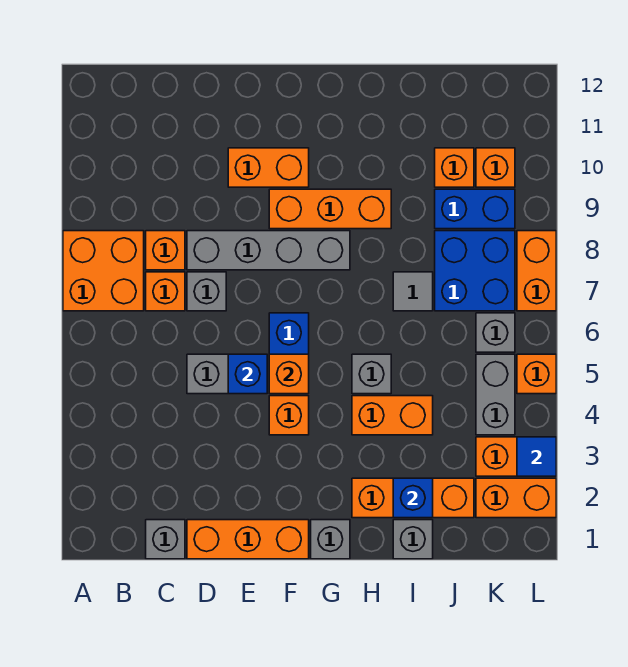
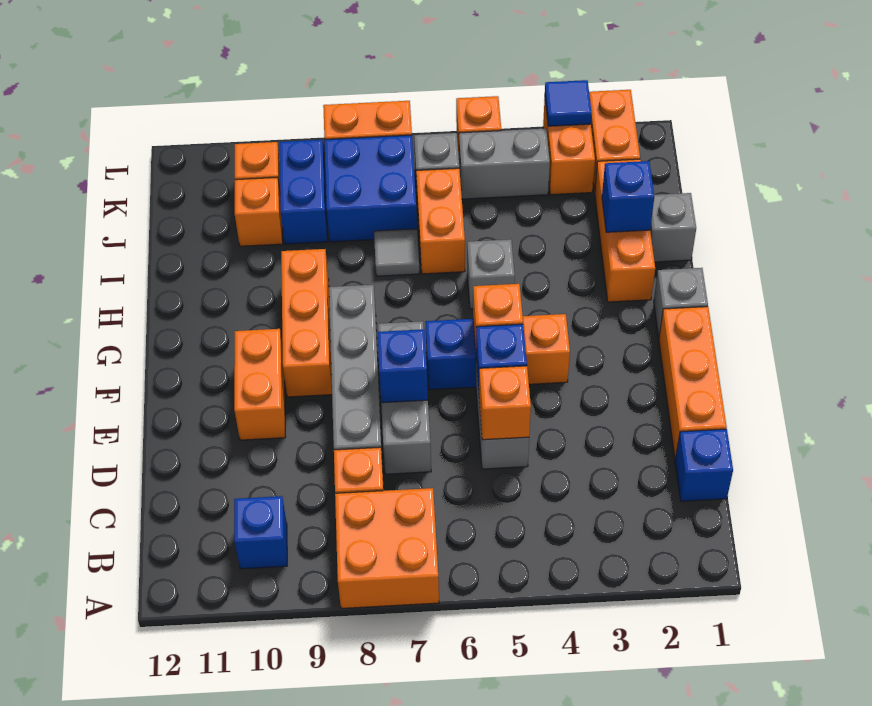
none -> blue brick B10 level 1
grey brick C1 level 1 -> blue brick C1 level 1
orange brick C7 level 1 -> orange brick D5 level 2
grey brick D7 level 1 -> grey brick D7:F7 level 1
none -> blue brick E7 level 2
orange brick H4:I4 level 1 -> orange brick I6:J6 level 1

